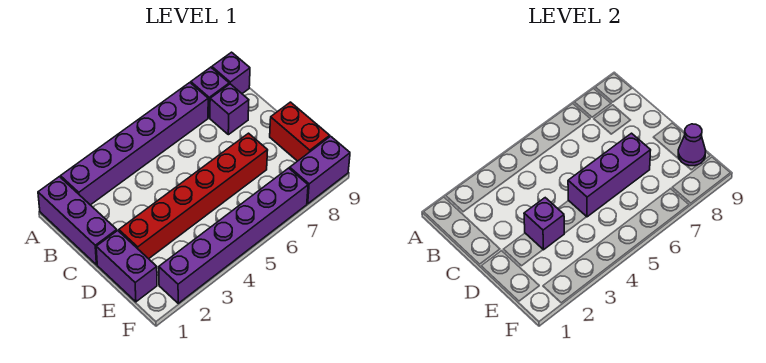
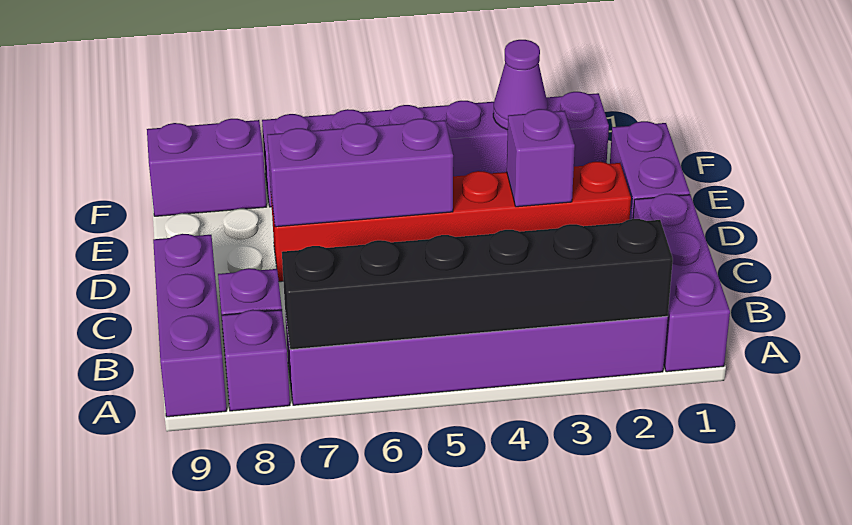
none -> black brick A2:A7 level 2
purple brick A9 level 1 -> purple brick A9:C9 level 1
red brick D9:E9 level 1 -> none
purple cone E9 level 2 -> purple cone F3 level 2

